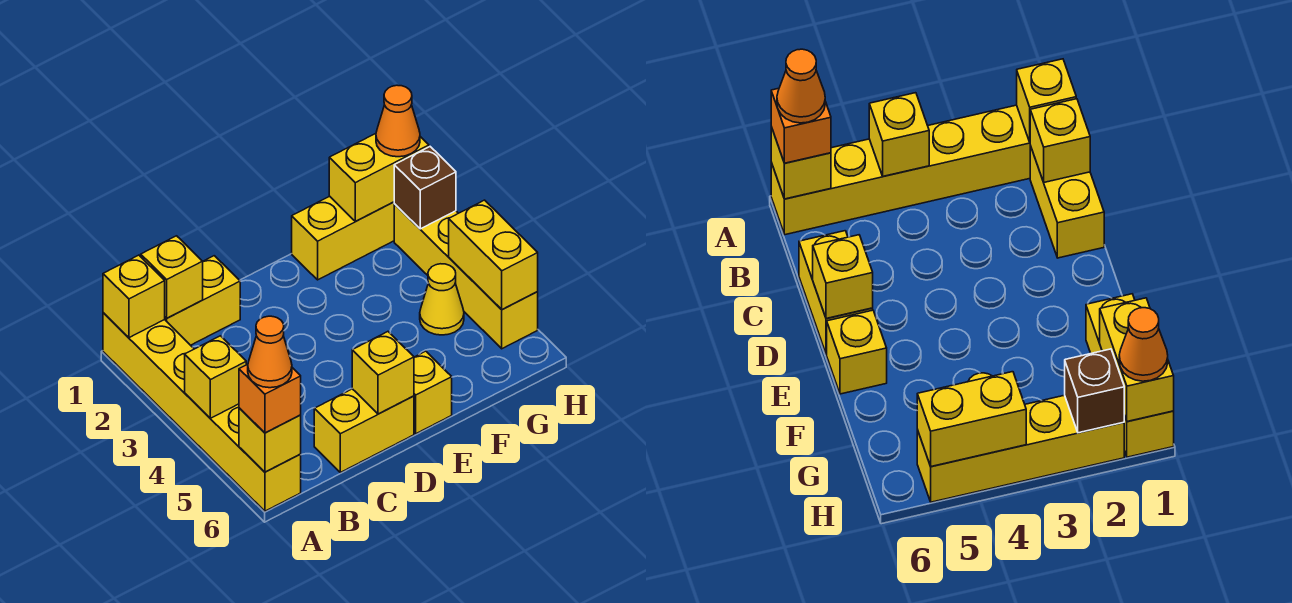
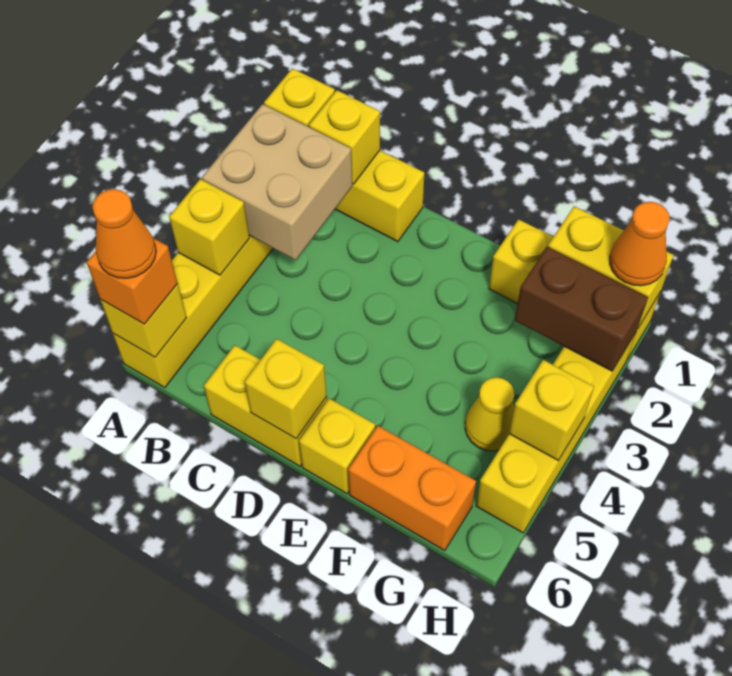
none -> tan brick A2:B3 level 2
none -> orange brick F6:G6 level 1
brown brick H2 level 2 -> brown brick G2:H2 level 2
yellow brick H4:H5 level 2 -> yellow brick H4 level 2

